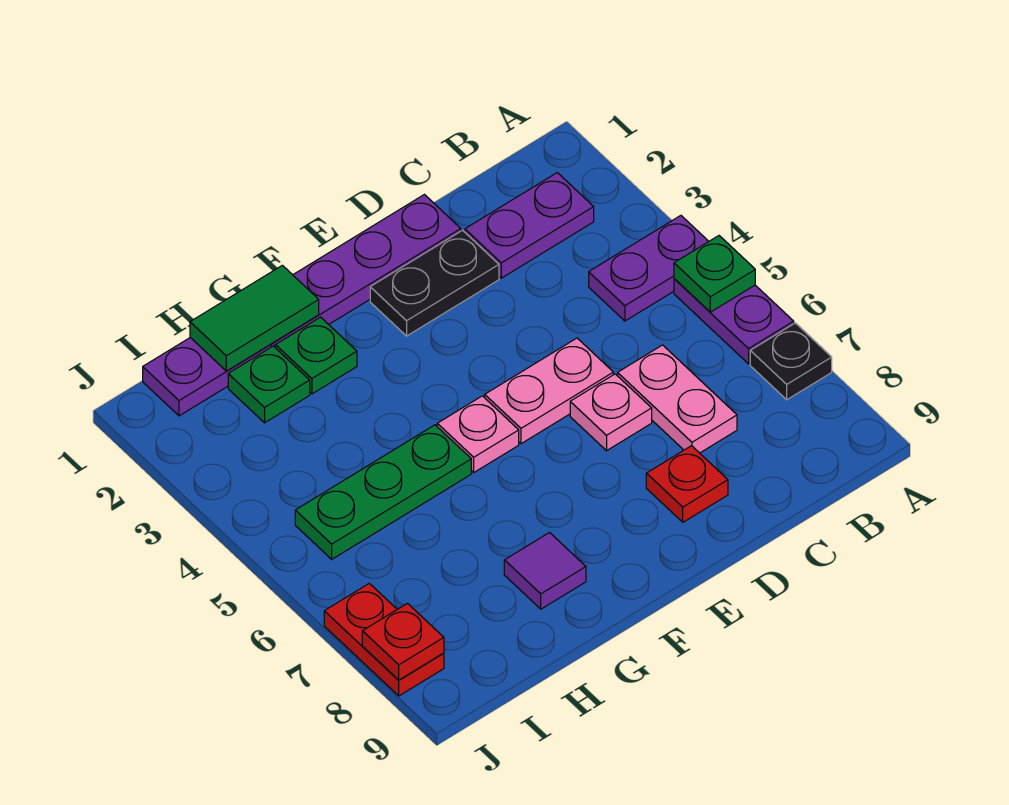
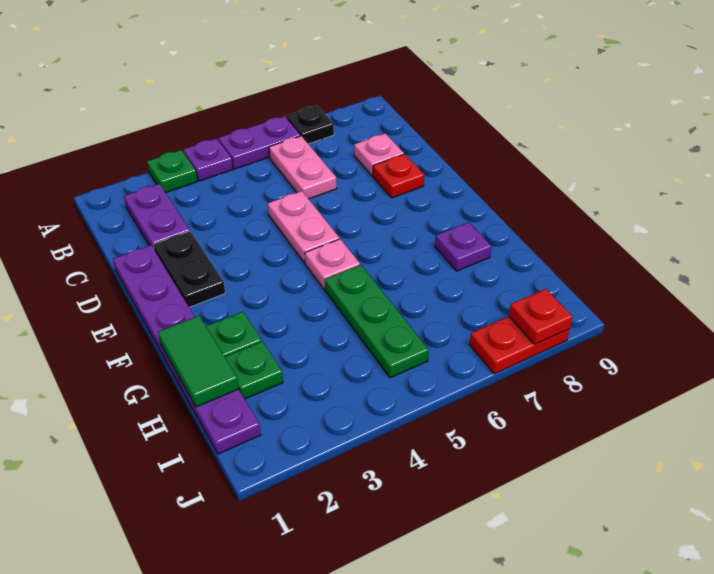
purple plate A4:B4 level 1 -> purple plate A4 level 1
green plate A5 level 2 -> green plate A3 level 1
pink plate C6:C7 level 1 -> pink plate B6:C6 level 1
pink plate D6 level 1 -> pink plate C8 level 1
purple tile G8 level 1 -> purple plate G8 level 1

